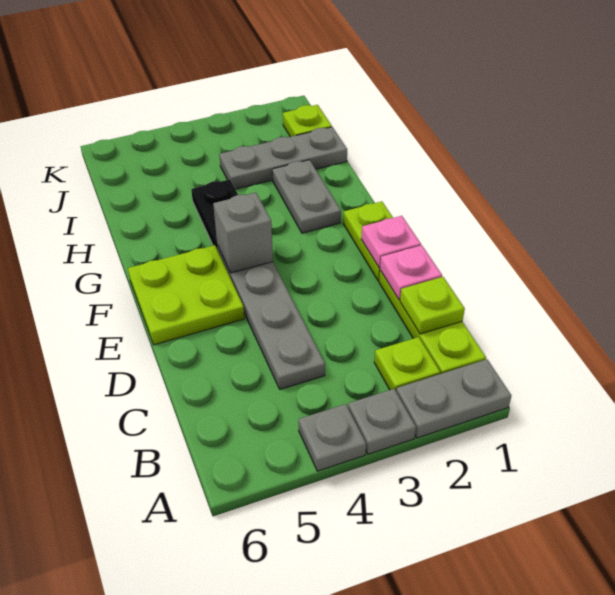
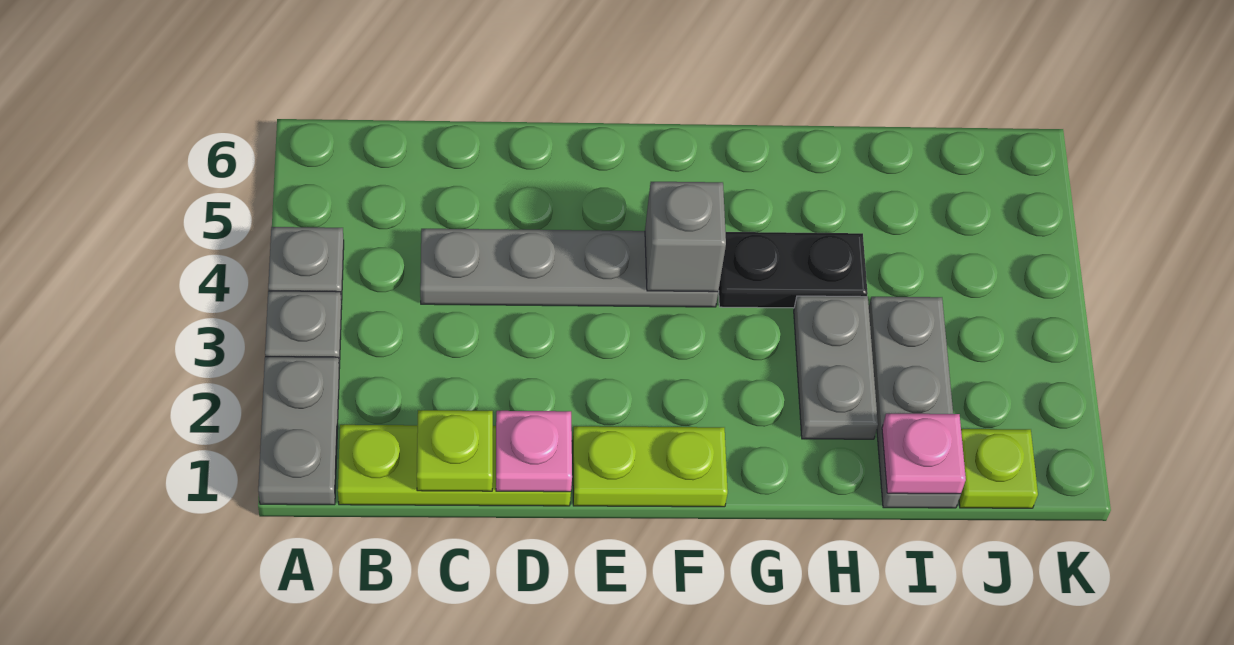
lime plate B2 level 1 -> none
pink plate E1 level 2 -> pink plate I1 level 2
lime plate E5:F6 level 1 -> none
grey plate G2:H2 level 1 -> grey plate H2:H3 level 1

